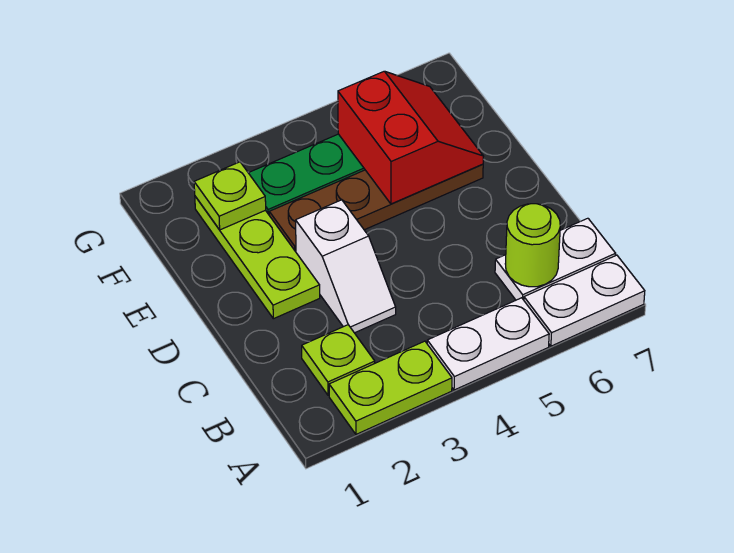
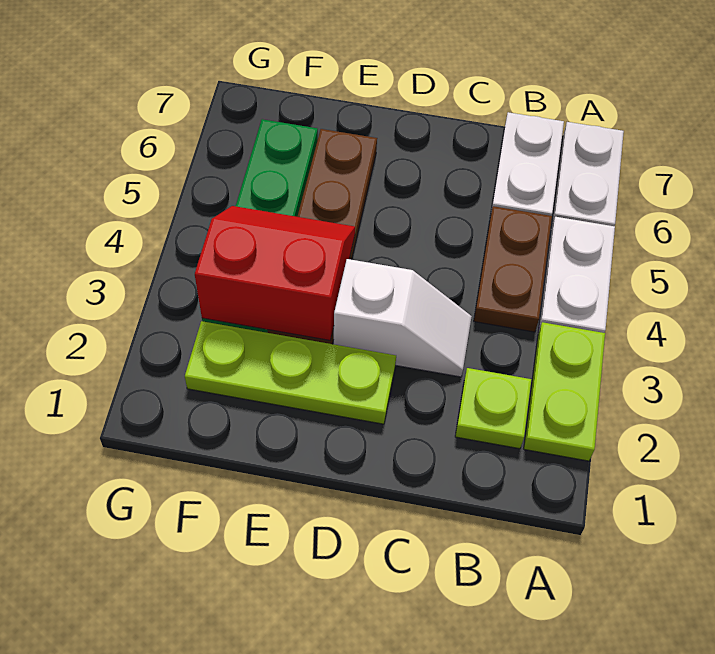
none -> brown plate B4:B5 level 1
lime round brick B6 level 2 -> none
red slope E5:F6 level 2 top 5 -> red slope E3:F4 level 2 top 3
lime plate F2 level 2 -> none

